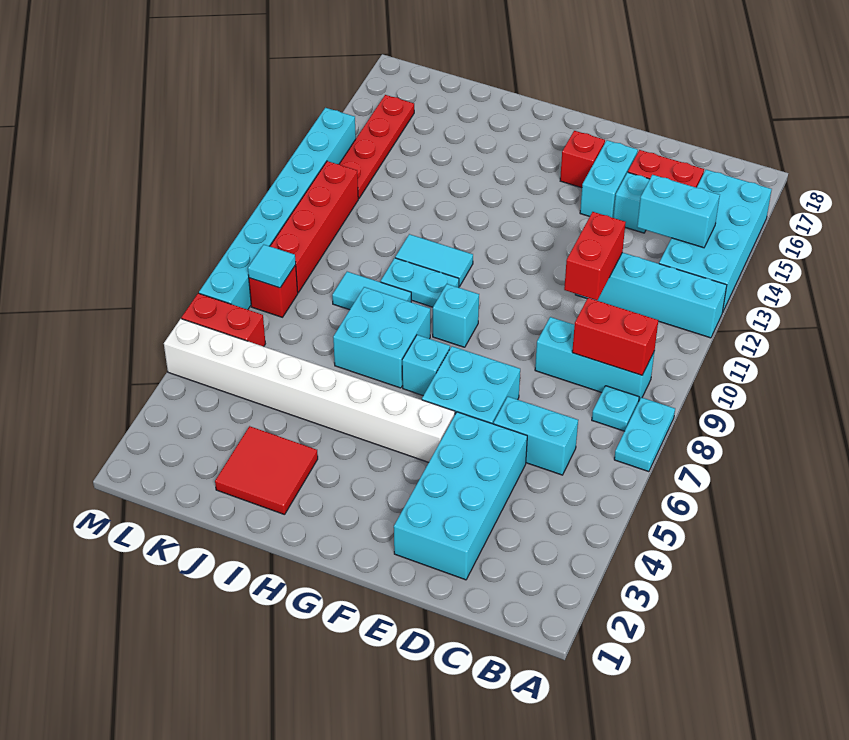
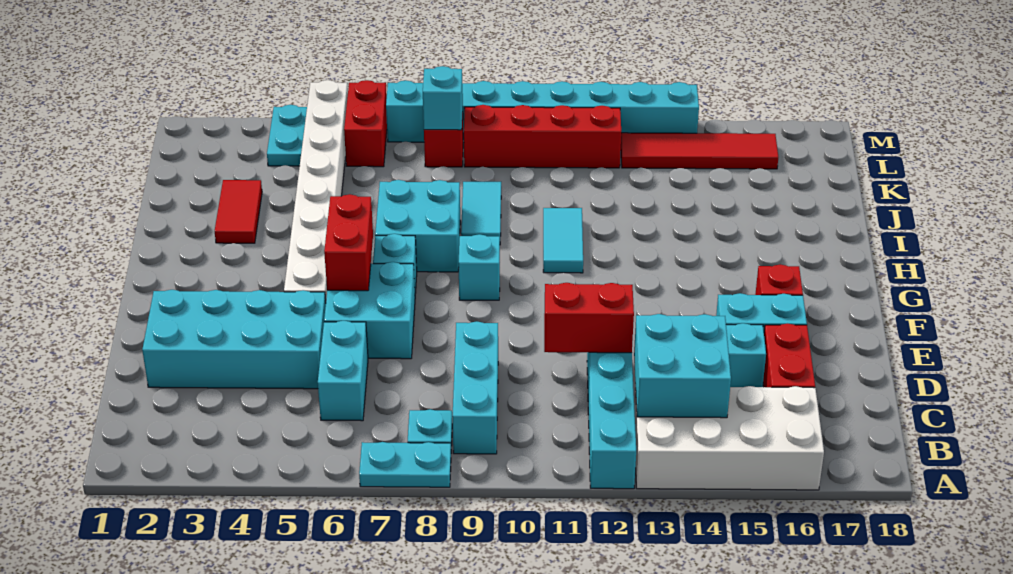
cyan brick A13:B16 level 1 -> white brick A13:B16 level 1
red brick B9:C9 level 2 -> red brick F6:G6 level 2
cyan brick B14:C14 level 2 -> cyan brick B13:C14 level 2
cyan plate H10:I10 level 1 -> cyan plate L4:M4 level 1
red tile I2:J3 level 1 -> red tile I3:J3 level 1
cyan tile L8 level 2 -> cyan brick L8 level 2
red plate L13:L16 level 1 -> red tile L13:L16 level 1

